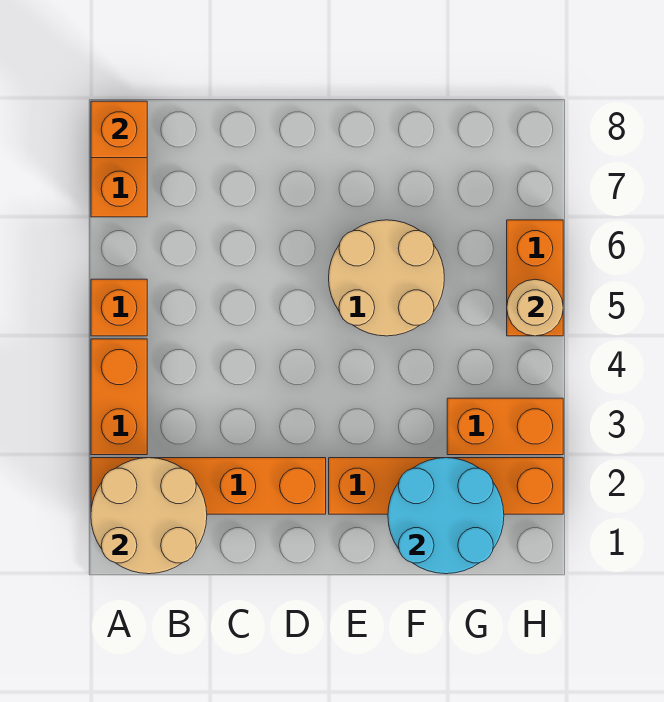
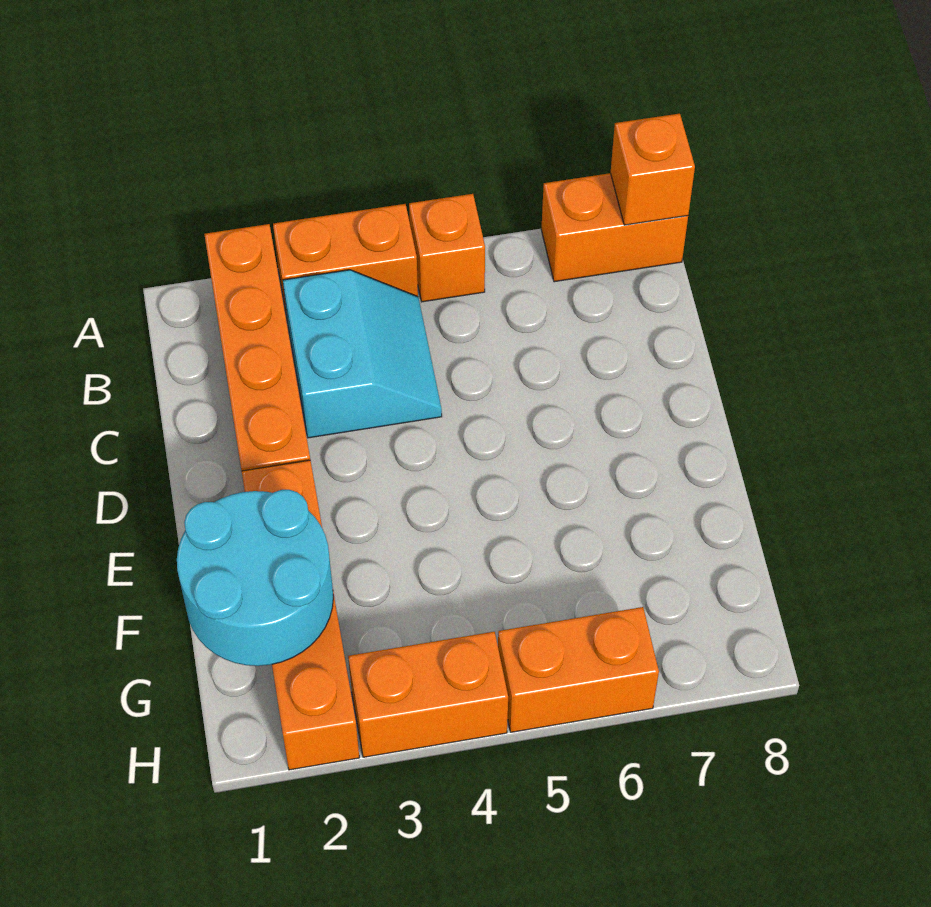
tan round brick A1:B2 level 2 -> none
none -> cyan slope B3:C4 level 1 top 3
tan round brick E5:F6 level 1 -> none
orange brick G3:H3 level 1 -> orange brick H3:H4 level 1
tan round brick H5 level 2 -> none

